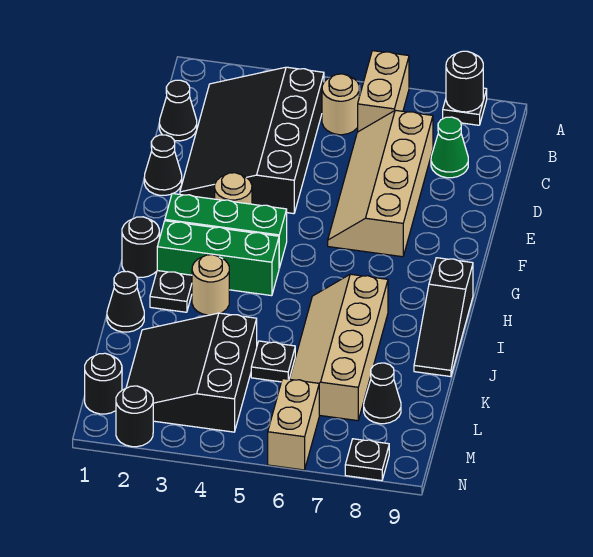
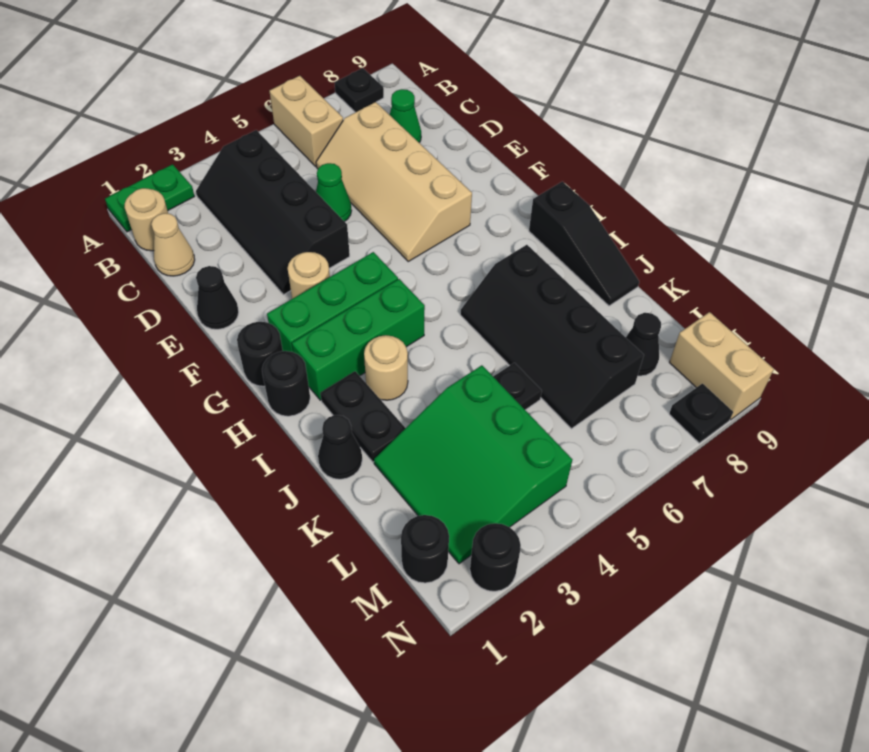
none -> green plate A1:A2 level 1
black round brick A8 level 2 -> black round brick G1 level 1
black slope B2:E4 level 1 top 4 -> black slope B3:E4 level 1 top 4
tan round brick B5 level 1 -> tan round brick B1 level 1
black cone C1 level 1 -> tan cone C1 level 1
none -> green cone D5 level 1
black plate I2 level 1 -> black plate I2:J2 level 1
tan slope I6:L7 level 1 top 7 -> black slope I6:L7 level 1 top 7
black slope K2:M4 level 1 top 4 -> green slope K2:M4 level 1 top 4
tan brick M6:N6 level 1 -> tan brick M9:N9 level 1

